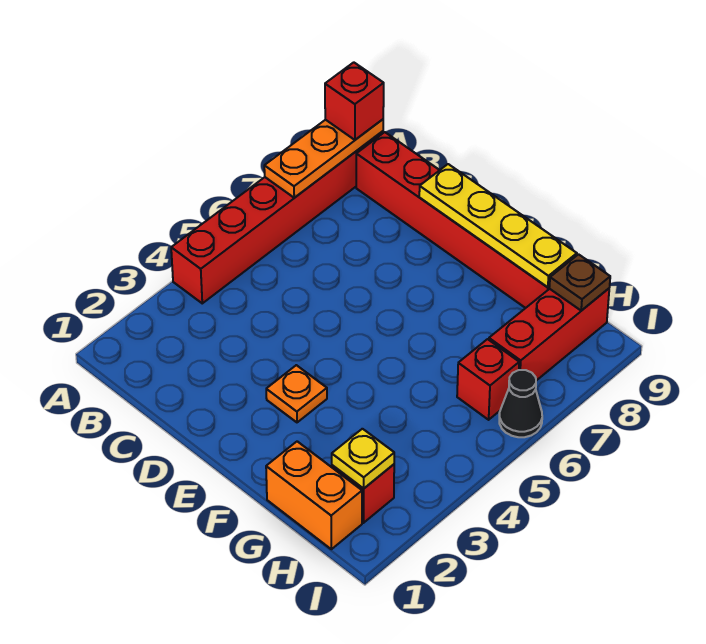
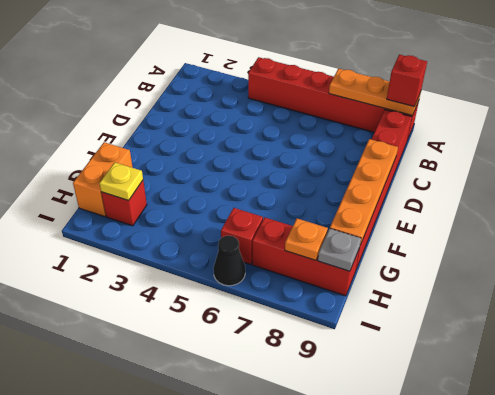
yellow plate D9:G9 level 2 -> orange plate D9:G9 level 2
orange plate E3 level 1 -> orange plate H8 level 2
brown plate H9 level 2 -> grey plate H9 level 2

